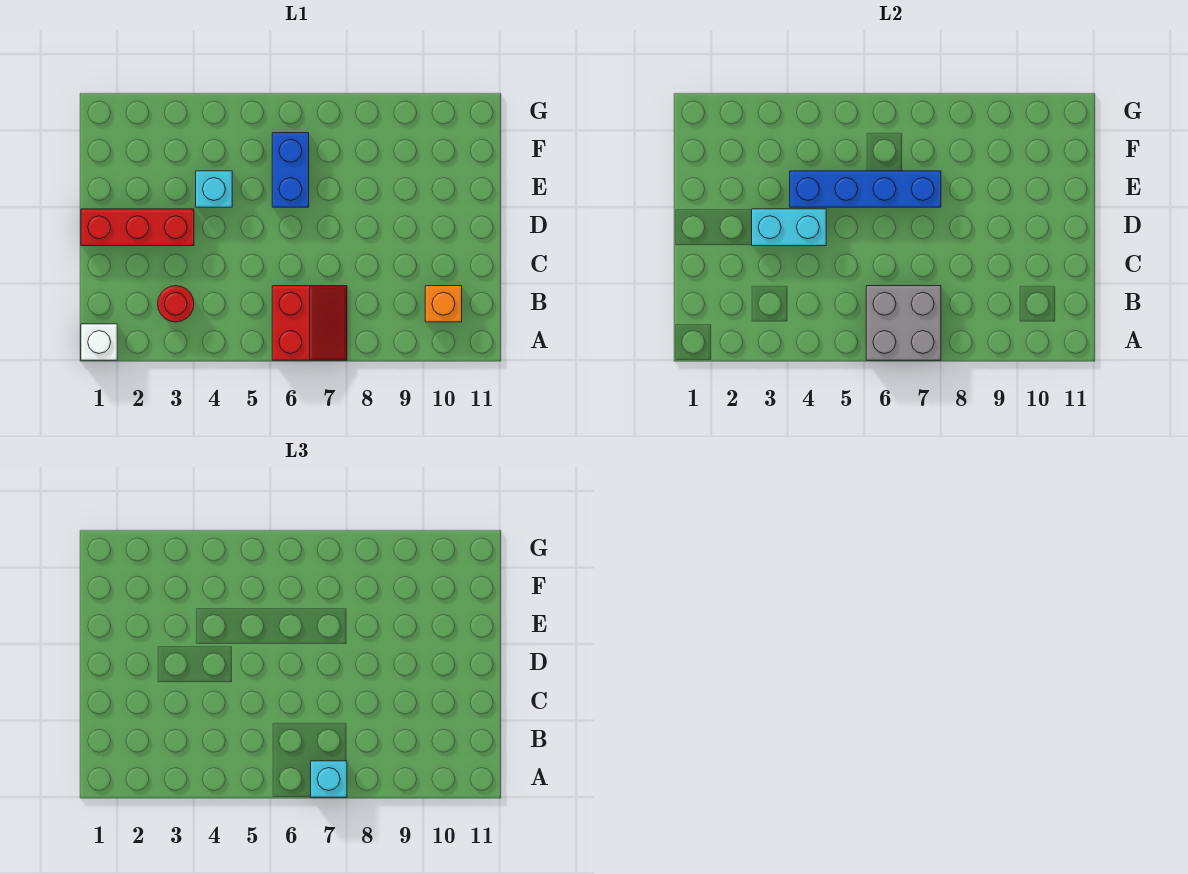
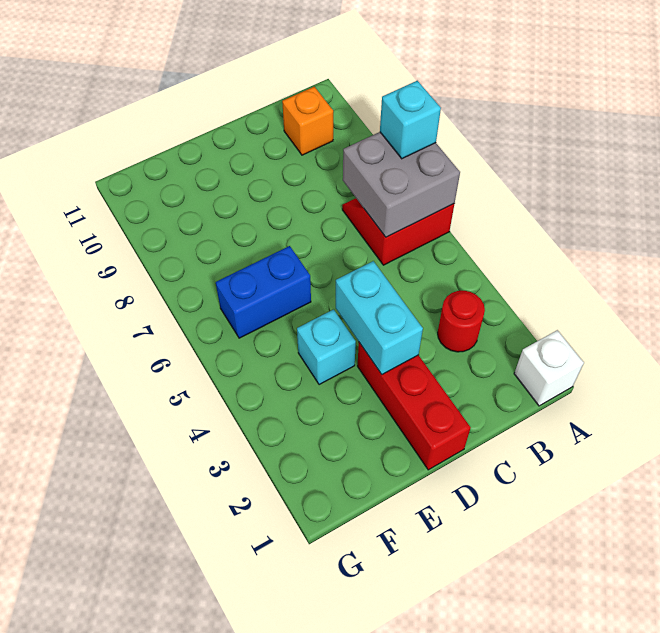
blue brick E4:E7 level 2 -> none

